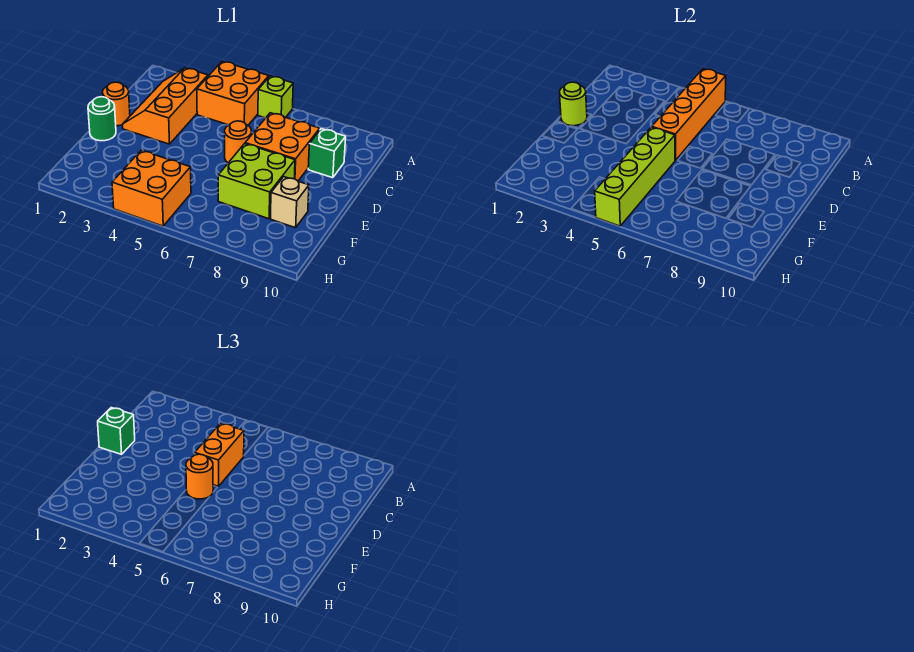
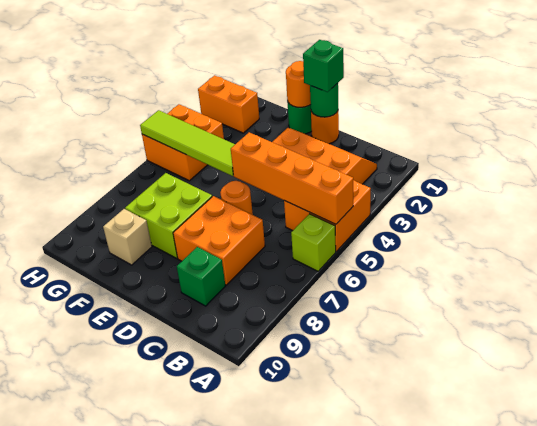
orange brick C5:D5 level 3 -> orange brick G2:H2 level 1
lime round brick D1 level 2 -> green round brick D1 level 2
lime brick E5:H5 level 2 -> lime tile E5:H5 level 2
orange round brick E5 level 3 -> orange round brick E1 level 2

